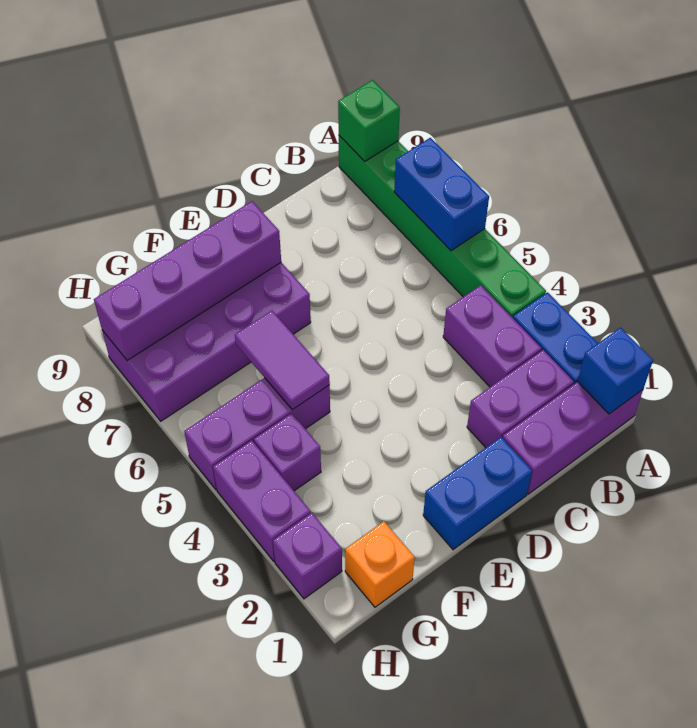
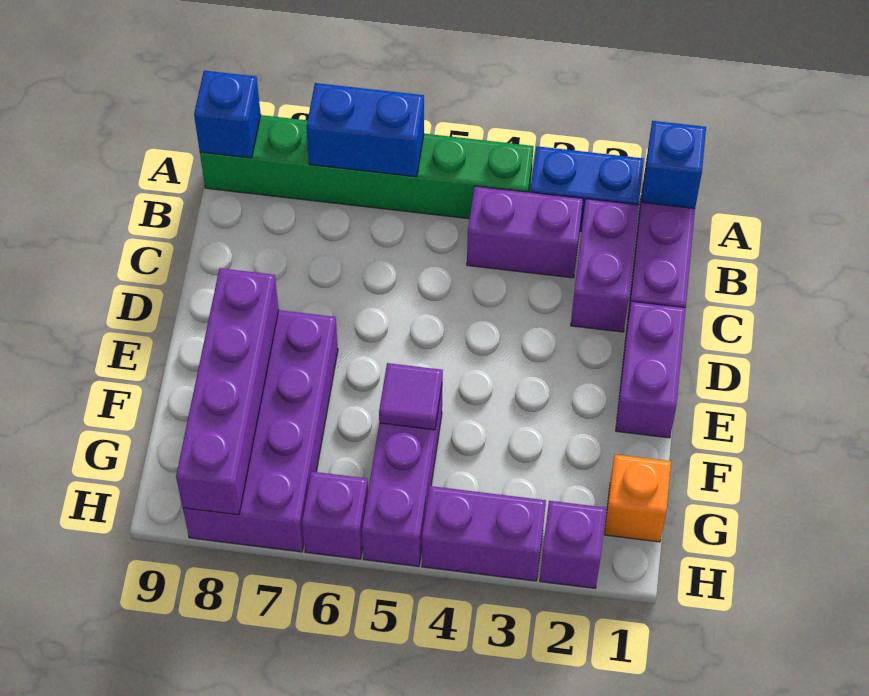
green brick A9 level 2 -> blue brick A9 level 2
blue brick D1:E1 level 1 -> purple brick D1:E1 level 1
purple tile F5:F6 level 2 -> purple tile F5 level 2
purple brick G4 level 1 -> purple brick H6 level 1

